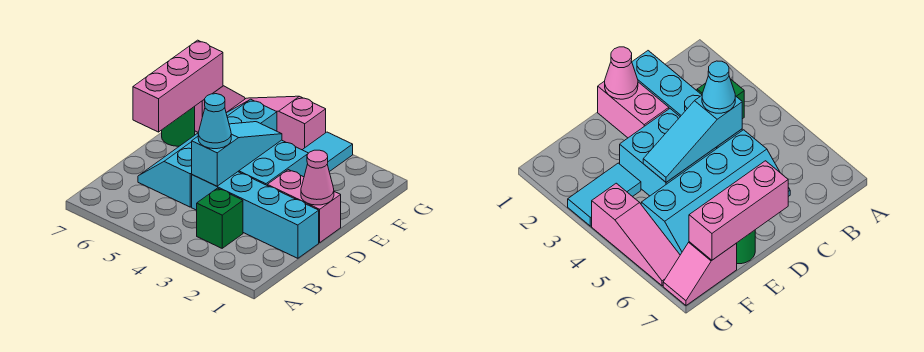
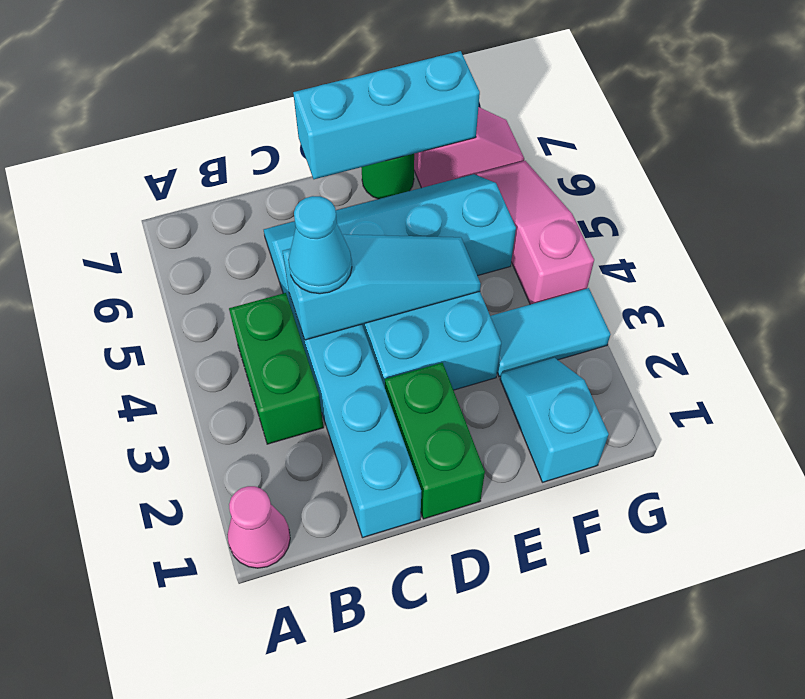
green brick B3 level 1 -> green brick B3:B4 level 1
pink brick D1:D2 level 1 -> green brick D1:D2 level 1
pink cone D1 level 2 -> pink cone A1 level 1
pink brick D7:F7 level 2 -> cyan brick D7:F7 level 2
none -> cyan slope F1:F2 level 1 top 1

